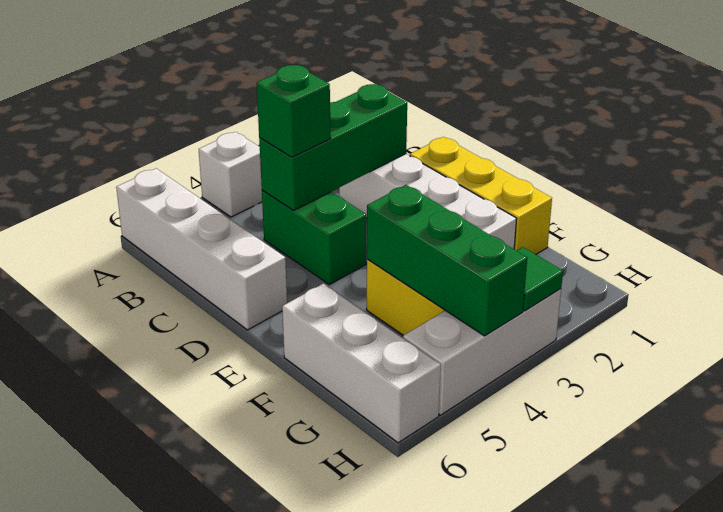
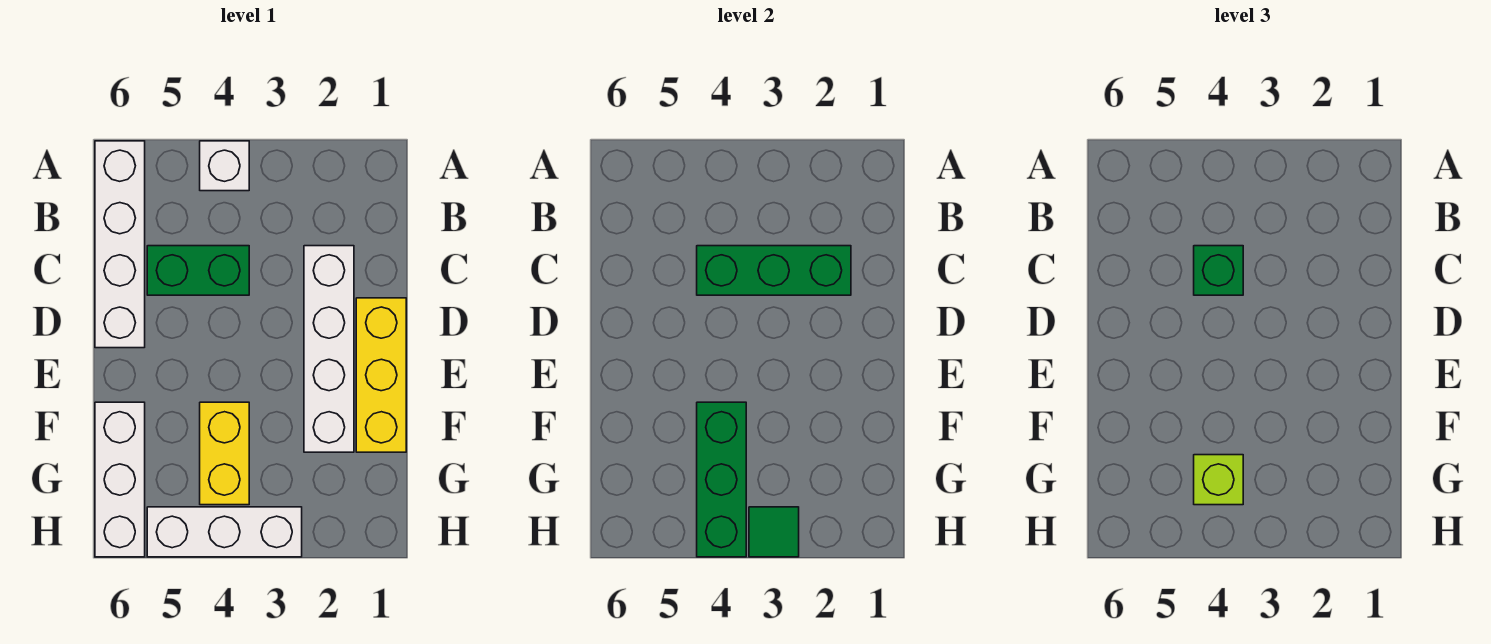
green brick C4:D4 level 1 -> green brick C4:C5 level 1
none -> lime brick G4 level 3

